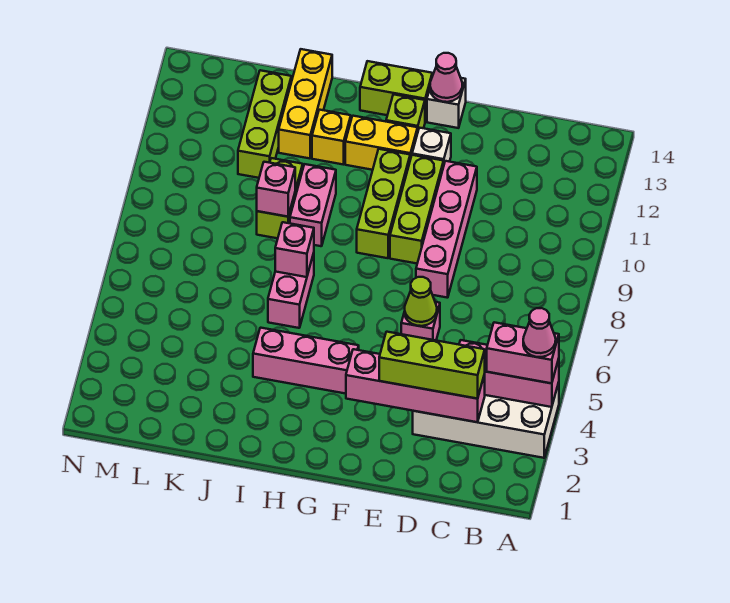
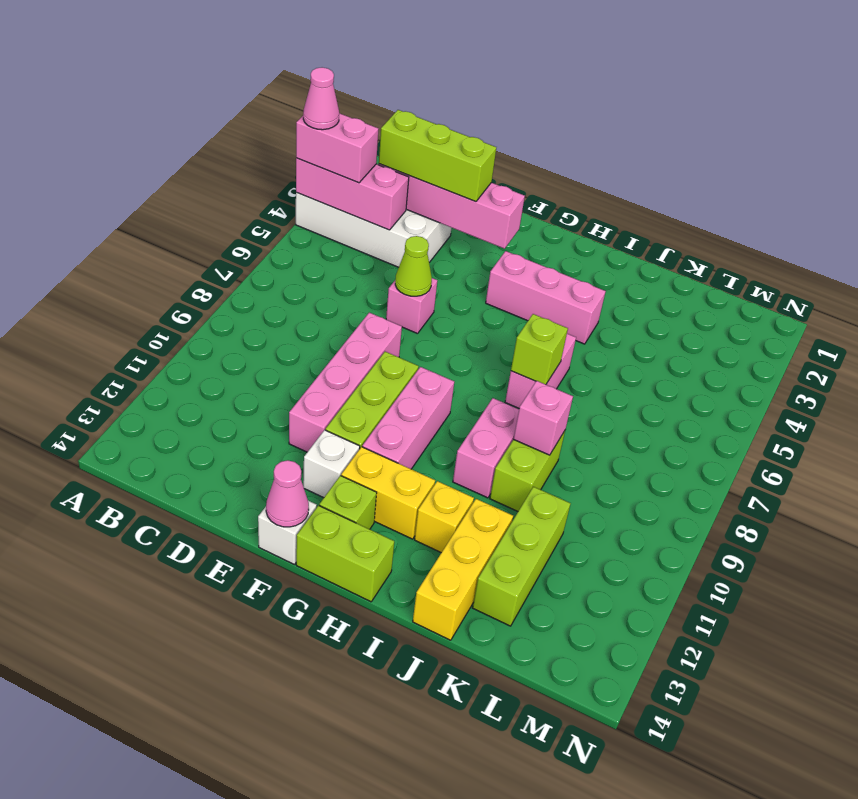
lime brick G9:G11 level 1 -> pink brick G9:G11 level 1
pink brick I7 level 2 -> lime brick I7 level 2

